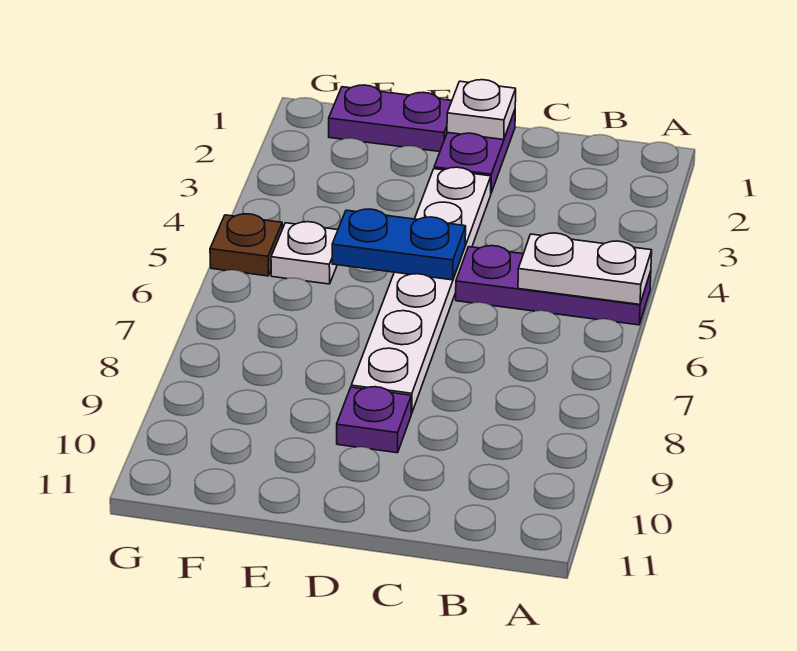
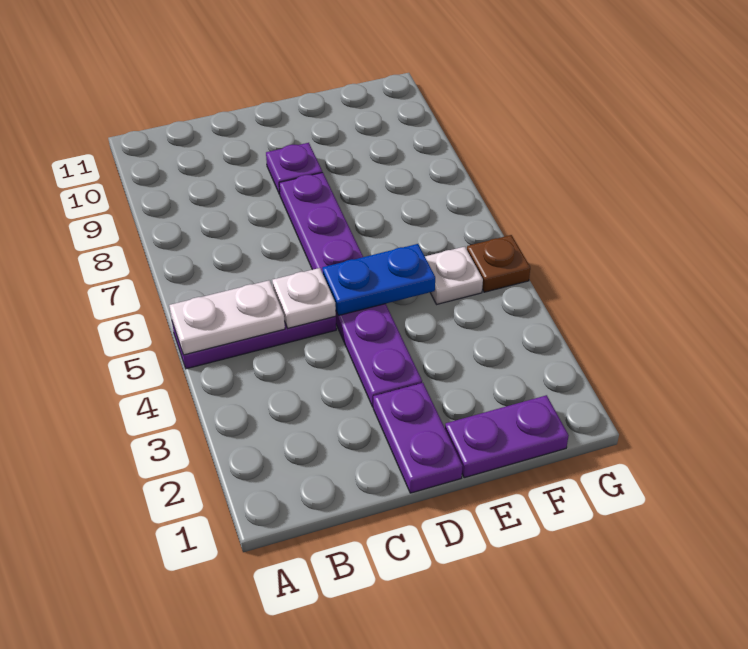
white plate D1 level 2 -> white plate C5 level 2
white plate D3:D8 level 1 -> purple plate D3:D8 level 1

